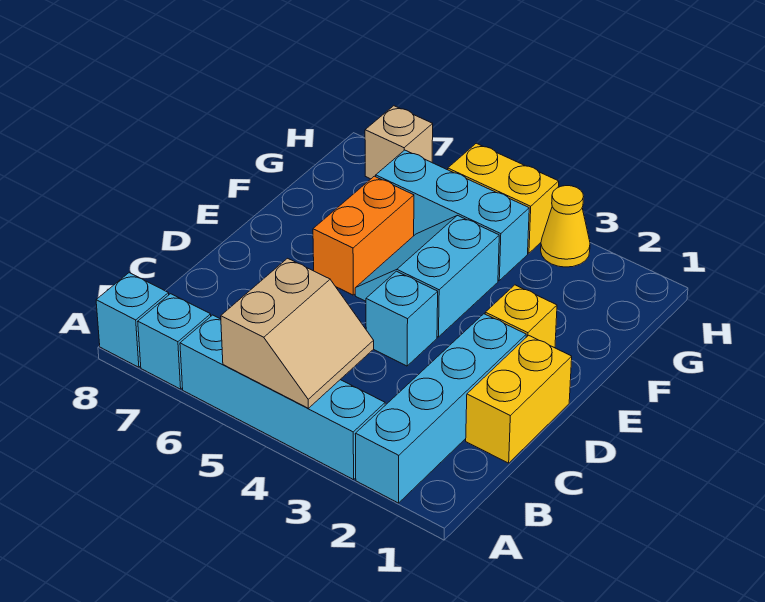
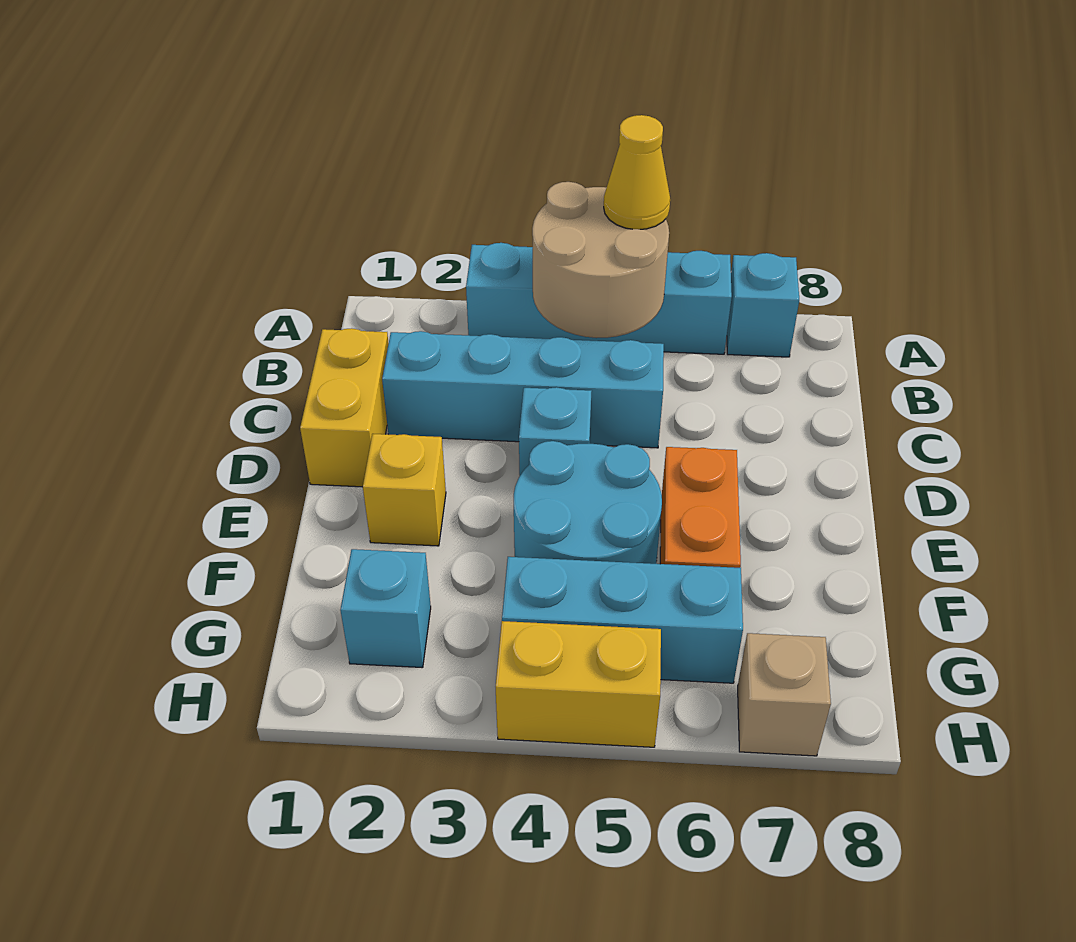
cyan brick A2:D2 level 1 -> cyan brick C2:C5 level 1
tan slope A4:B5 level 2 top 5 -> tan round brick A4:B5 level 2
cyan brick A8 level 1 -> cyan brick G2 level 1
cyan slope E4:F5 level 1 top 4 -> cyan round brick E4:F5 level 1
yellow cone H3 level 1 -> yellow cone A5 level 3

